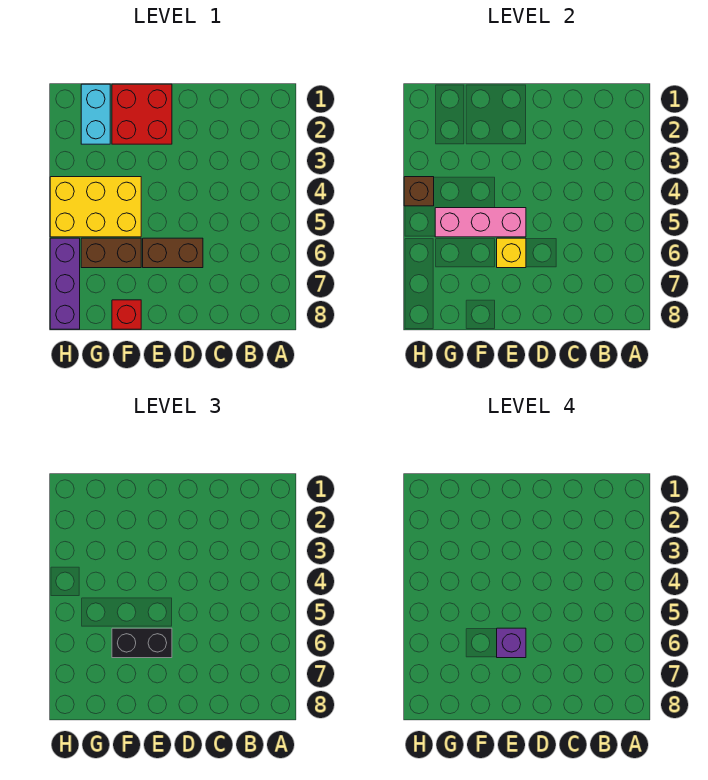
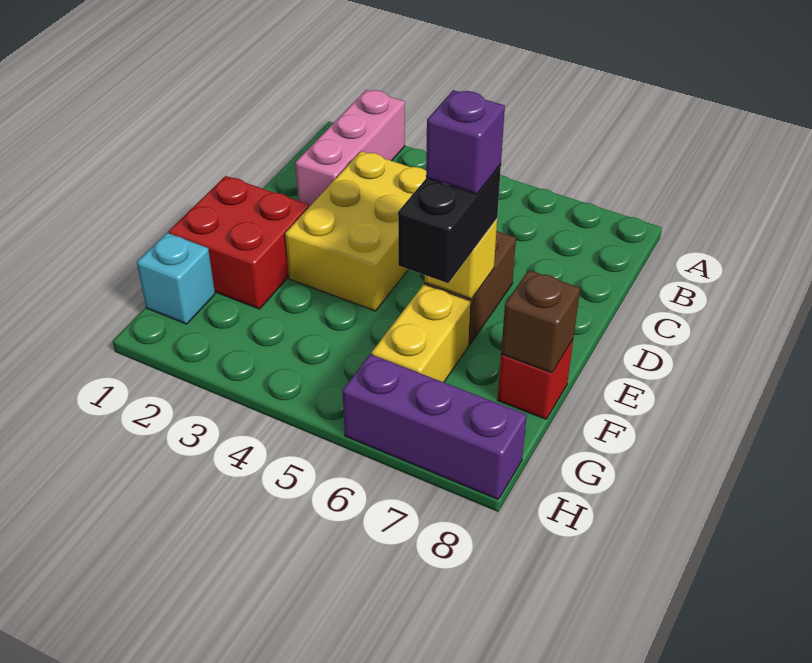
pink brick E5:G5 level 2 -> pink brick A2:C2 level 1
yellow brick F4:H5 level 1 -> yellow brick C3:E4 level 1
brown brick F6:G6 level 1 -> yellow brick F6:G6 level 1
cyan brick G1:G2 level 1 -> cyan brick G1 level 1
brown brick H4 level 2 -> brown brick F8 level 2

